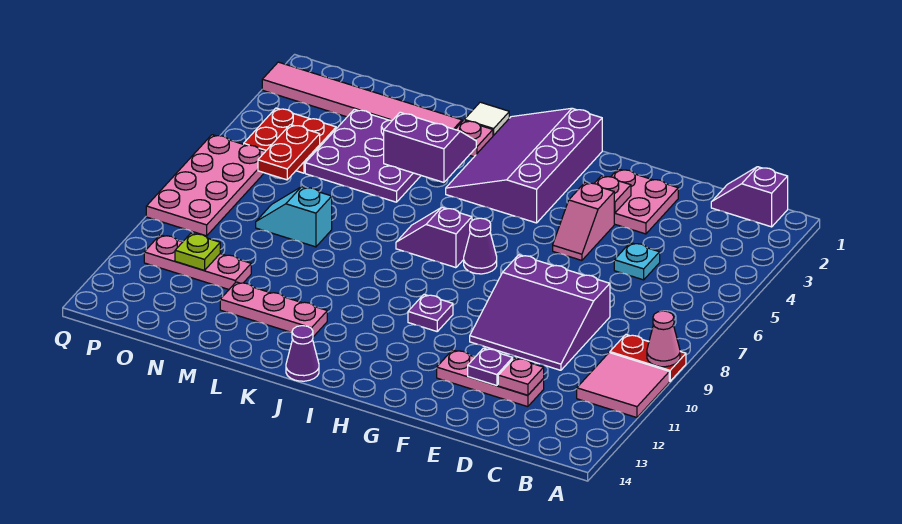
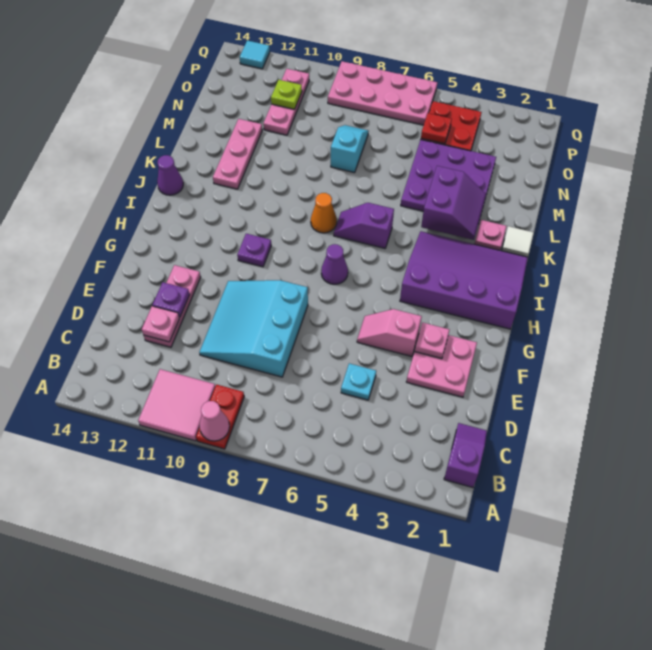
purple slope D8:F10 level 1 top 8 -> cyan slope D8:F10 level 1 top 8
purple slope I7:J7 level 1 top I -> purple slope J6:J7 level 1 top 6
none -> orange cone J8 level 1
pink tile L2:Q2 level 1 -> none
red plate O5:O6 level 2 -> red plate O5 level 2
none -> cyan tile Q13 level 1

